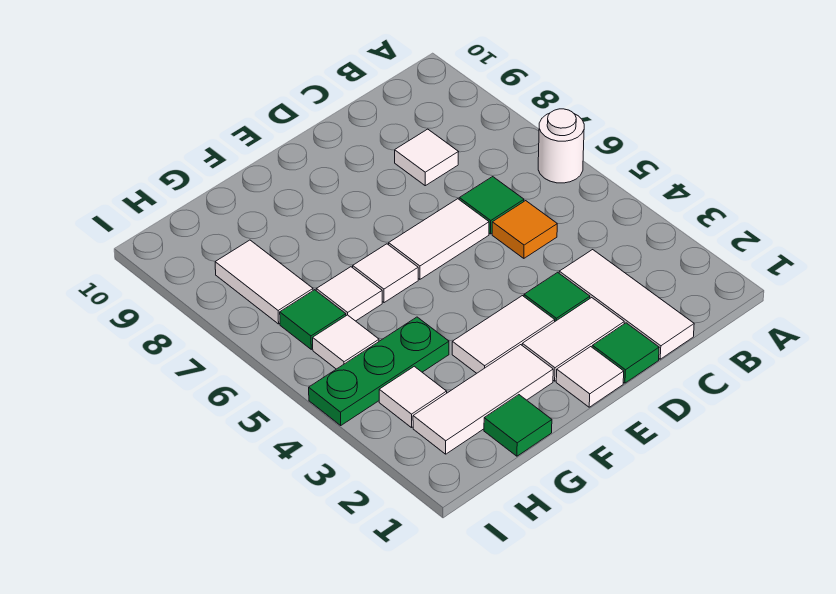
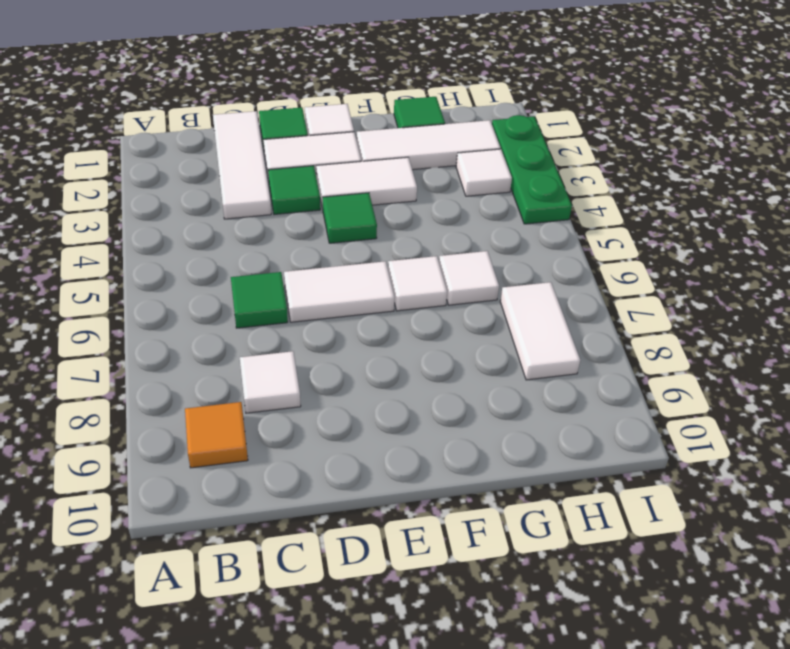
white round brick A6 level 1 -> none
orange tile C5 level 1 -> orange tile B9 level 1
green plate G4:I4 level 1 -> green plate I2:I4 level 1
white tile H5 level 1 -> none
green tile H6 level 1 -> green tile E4 level 1

